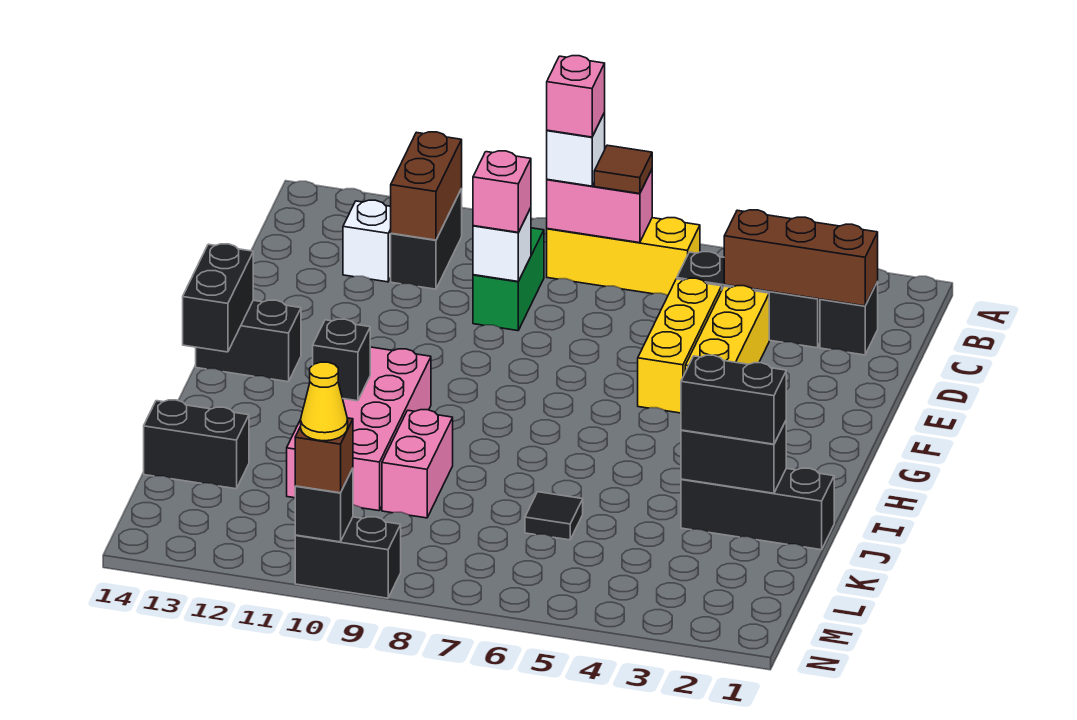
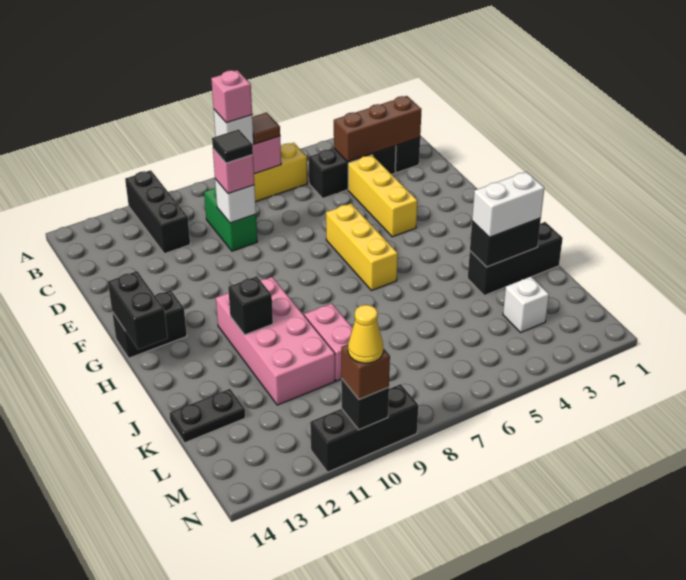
black brick B11:C11 level 1 -> black brick A11:C11 level 1
brown brick B11:C11 level 2 -> none
white brick C12 level 1 -> white brick L3 level 1
yellow brick D5:F5 level 1 -> yellow brick F6:H6 level 1
black brick J2:J3 level 3 -> white brick J2:J3 level 3
black tile K6 level 1 -> black tile D9 level 4
black brick K13:K14 level 1 -> black plate K13:K14 level 1
black brick N9:N10 level 1 -> black brick N9:N11 level 1

